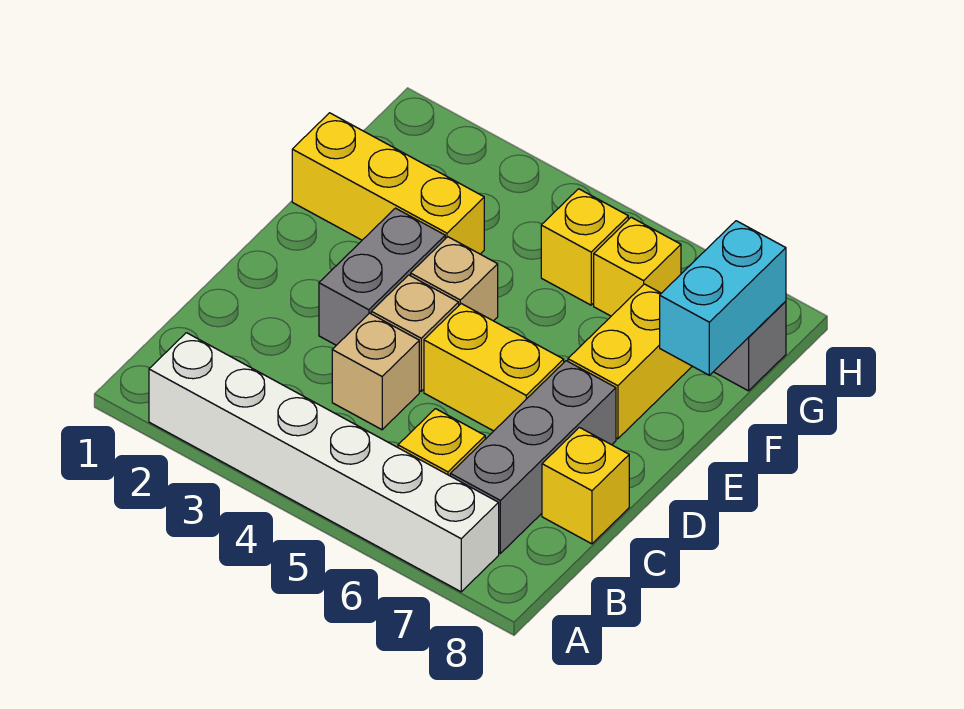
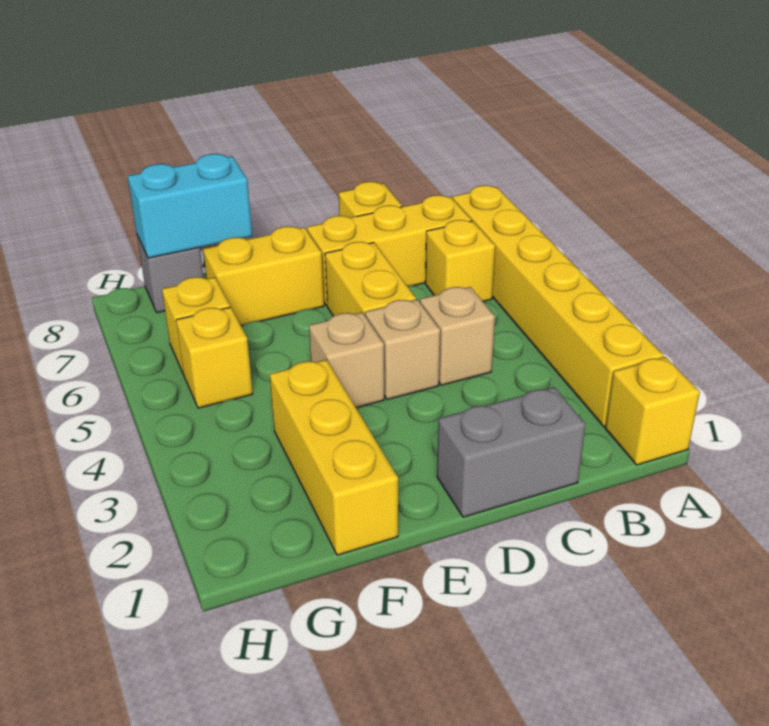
none -> yellow brick A1 level 1
white brick A2:A7 level 1 -> yellow brick A2:A7 level 1
grey brick B7:D7 level 1 -> yellow brick B7:D7 level 1
grey brick D3:E3 level 1 -> grey brick C1:D1 level 1

